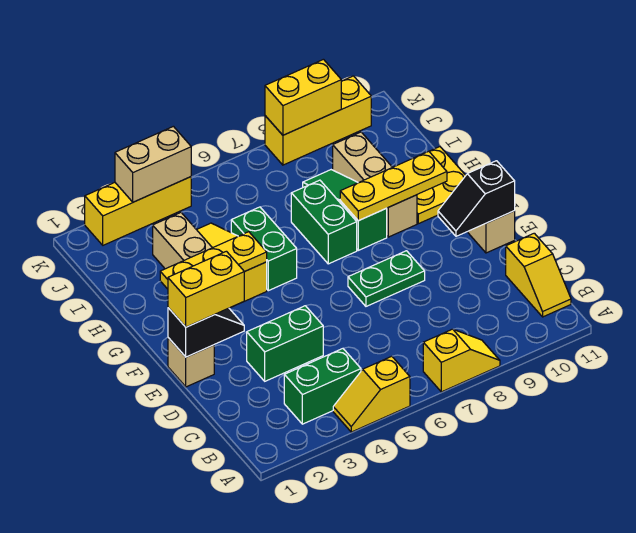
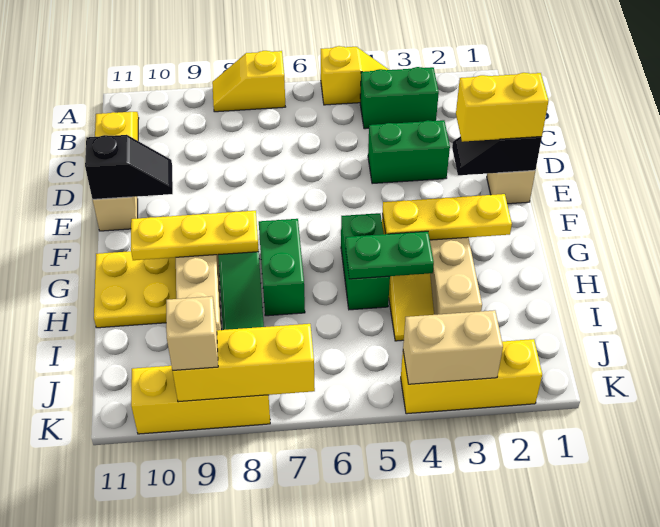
green plate E7:E8 level 1 -> green plate H4:H5 level 2
yellow brick K8:K9 level 2 -> yellow brick K7:K9 level 2
none -> tan brick K9 level 3

